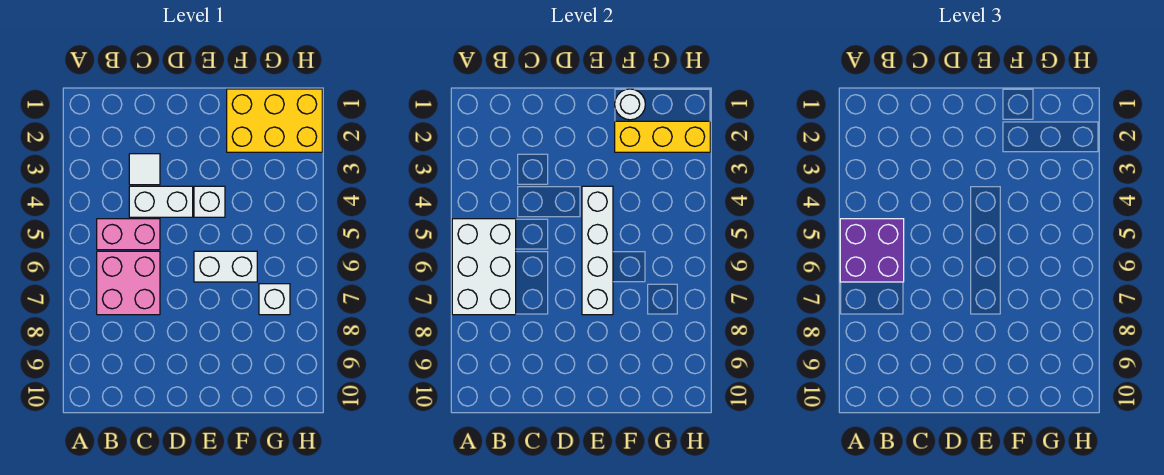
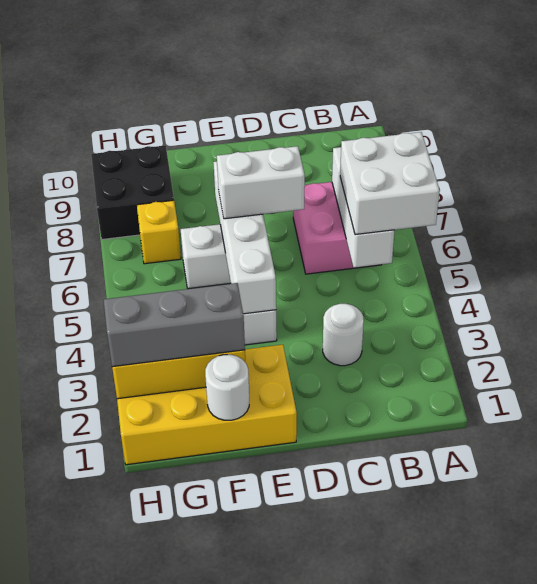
white brick A5:B7 level 2 -> white brick B5:B7 level 2
purple brick A5:B6 level 3 -> white brick A5:B6 level 3
pink brick B5:C5 level 1 -> none
white tile C3 level 1 -> white round brick C3 level 1
white brick C4:D4 level 1 -> white brick D6:E6 level 3
yellow brick F1:H2 level 1 -> yellow brick E1:H2 level 1
none -> grey brick F2:H2 level 3
white brick G7 level 1 -> yellow brick G7 level 1
none -> black brick G8:H9 level 1

